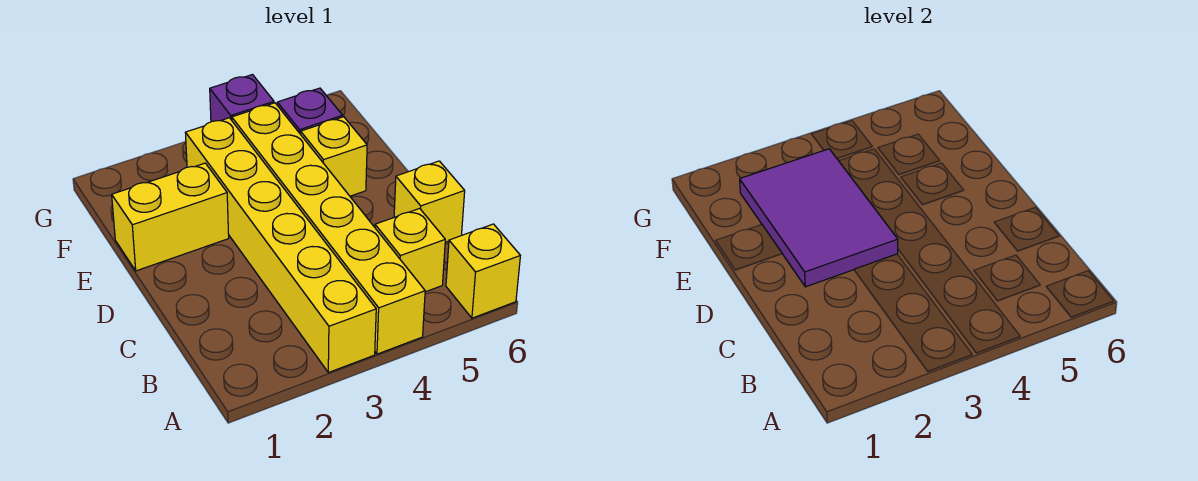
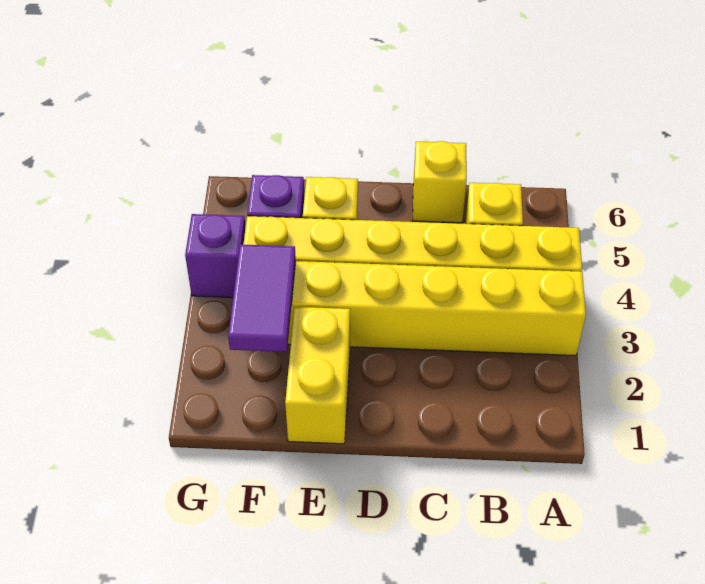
yellow brick A6 level 1 -> none
purple tile D2:F3 level 2 -> purple tile F2:F3 level 2

